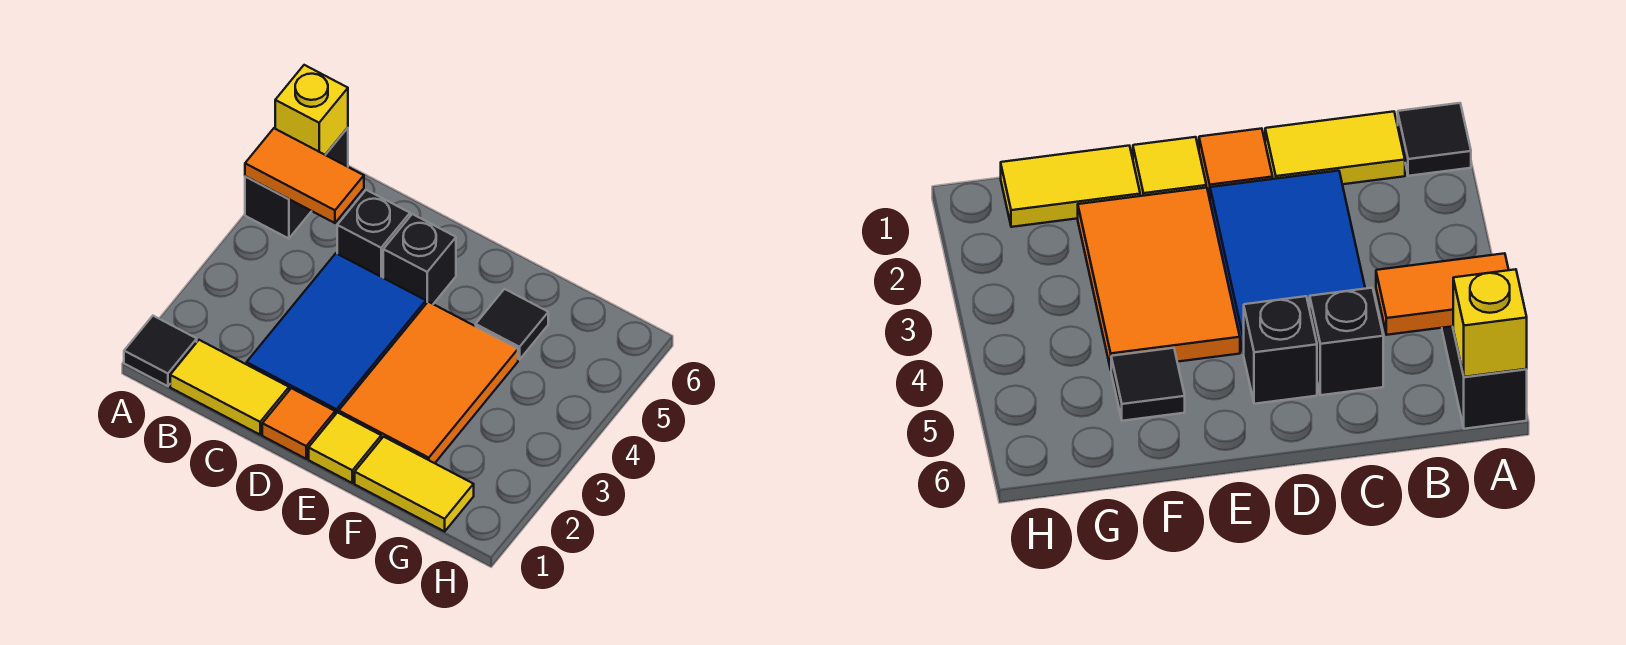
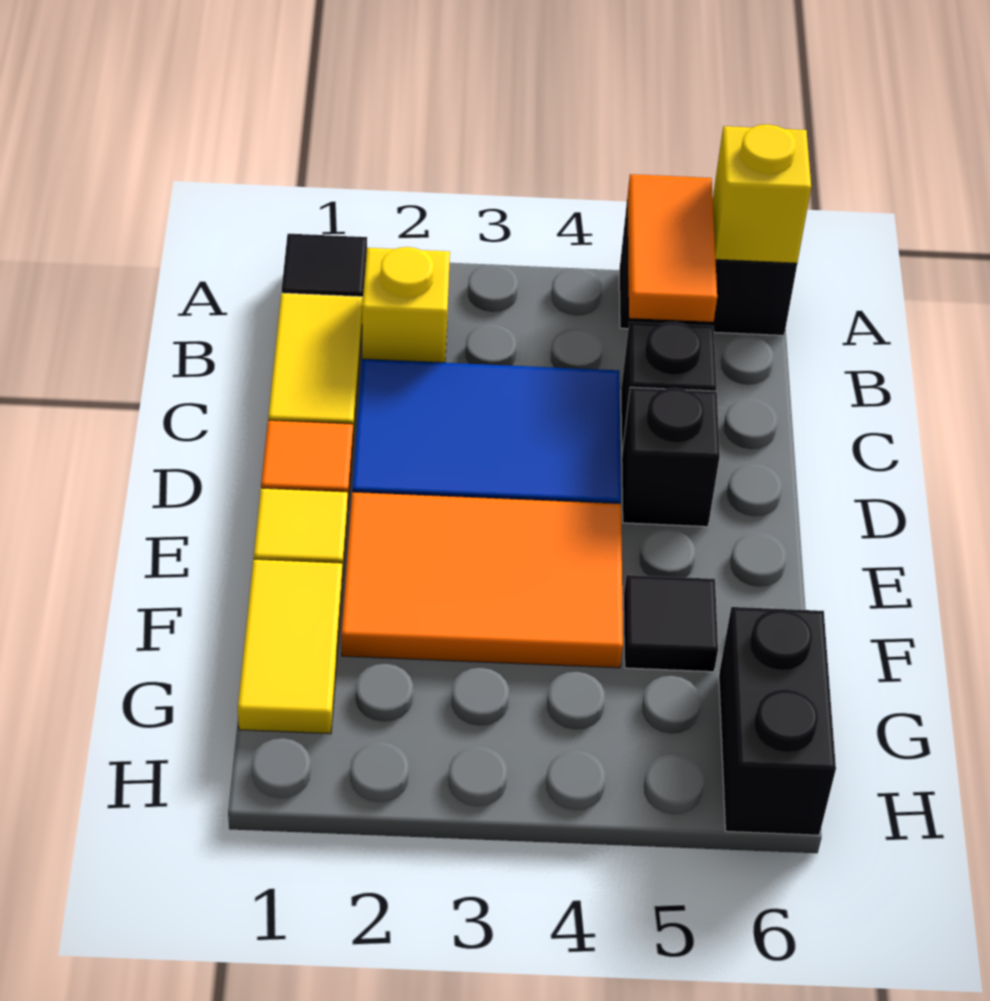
none -> yellow brick B2 level 1
none -> black brick G6:H6 level 1

